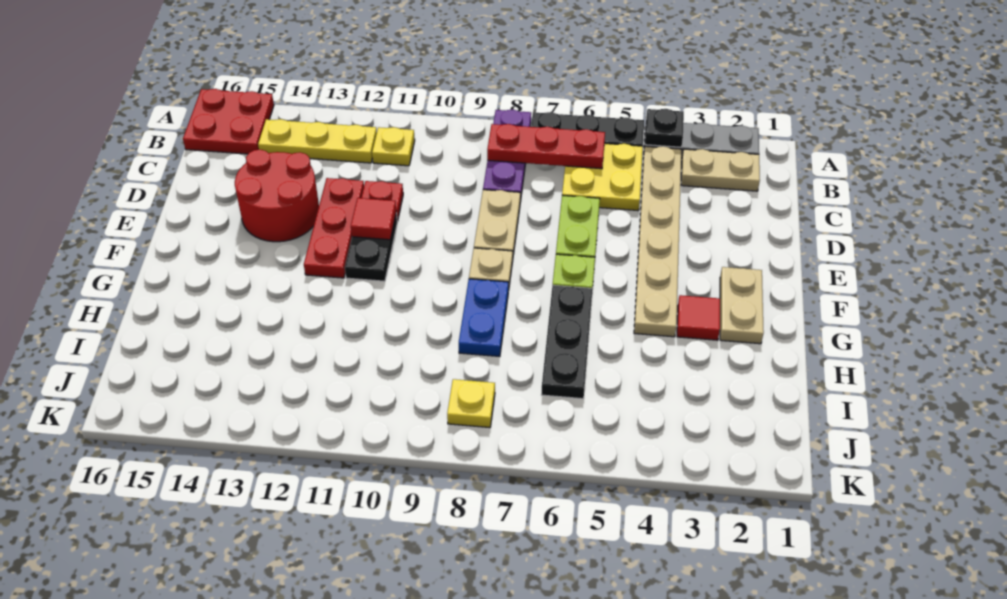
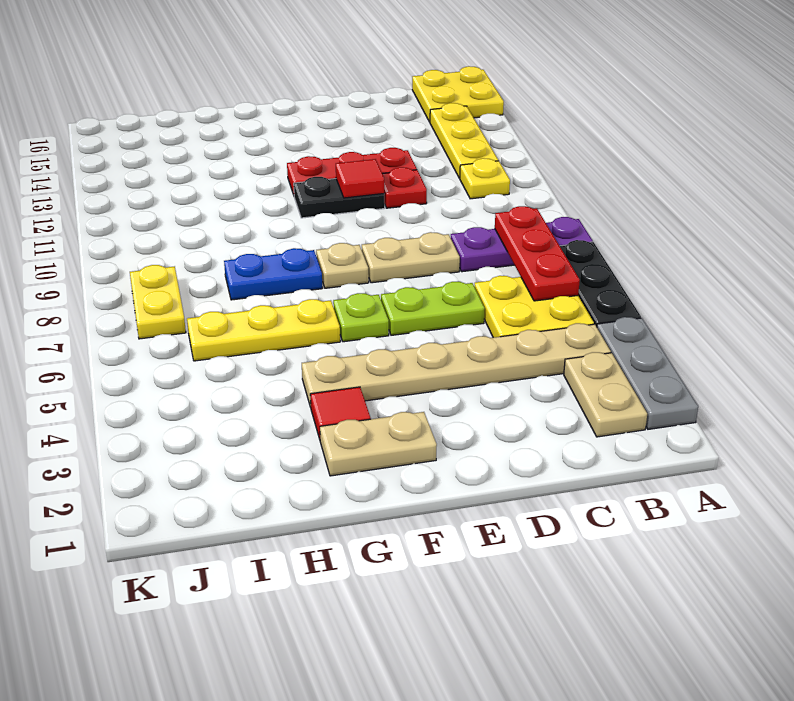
black plate A4 level 2 -> none
red plate A15:B16 level 1 -> yellow plate A15:B16 level 1
red round brick D13:E14 level 1 -> none
black plate G6:I6 level 1 -> yellow plate G6:I6 level 1
yellow plate J8 level 1 -> yellow plate J7:J8 level 1

